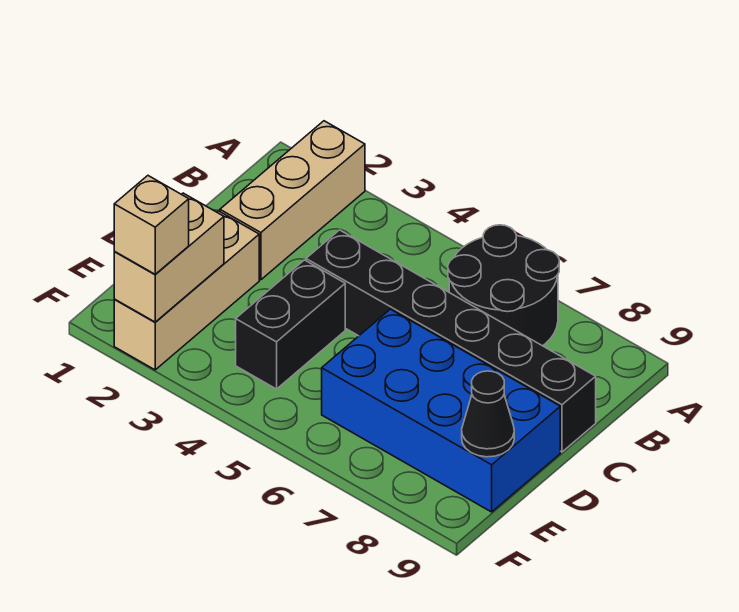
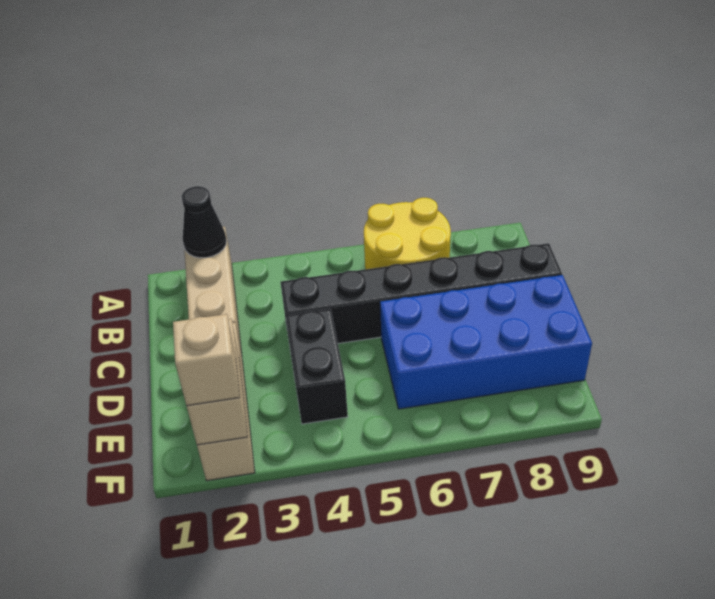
black round brick A6:B7 level 1 -> yellow round brick A6:B7 level 1
black cone E9 level 2 -> black cone A2 level 2

